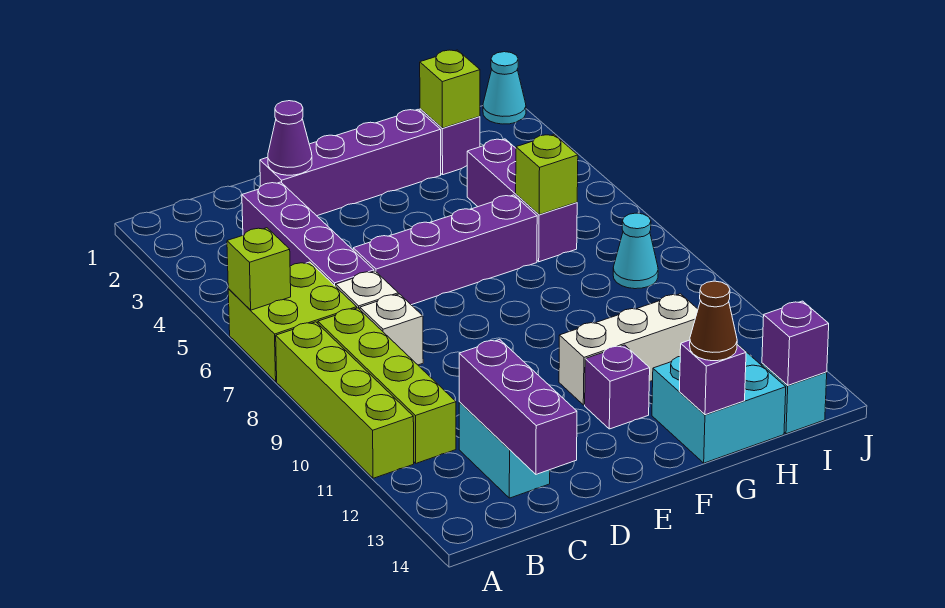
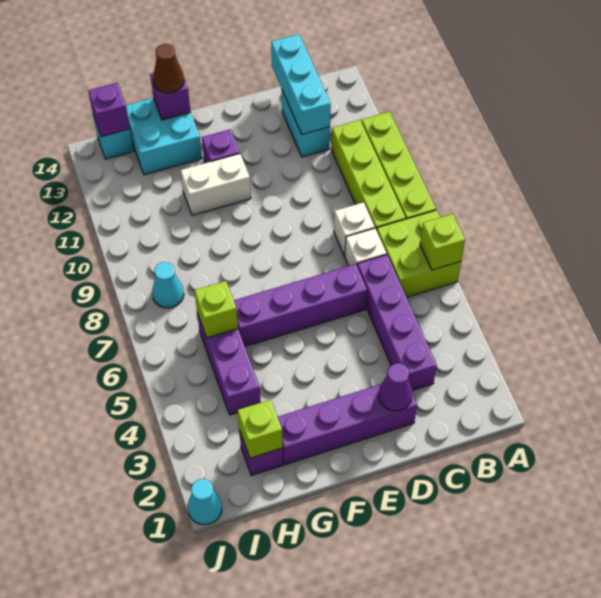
purple brick C12:C14 level 2 -> cyan brick C12:C14 level 2
white brick F11:H11 level 1 -> white brick F11:G11 level 1

